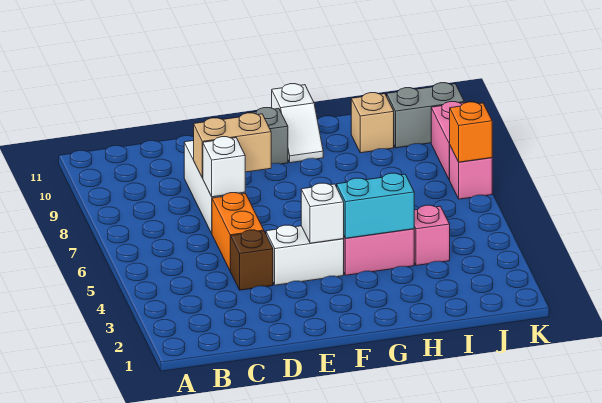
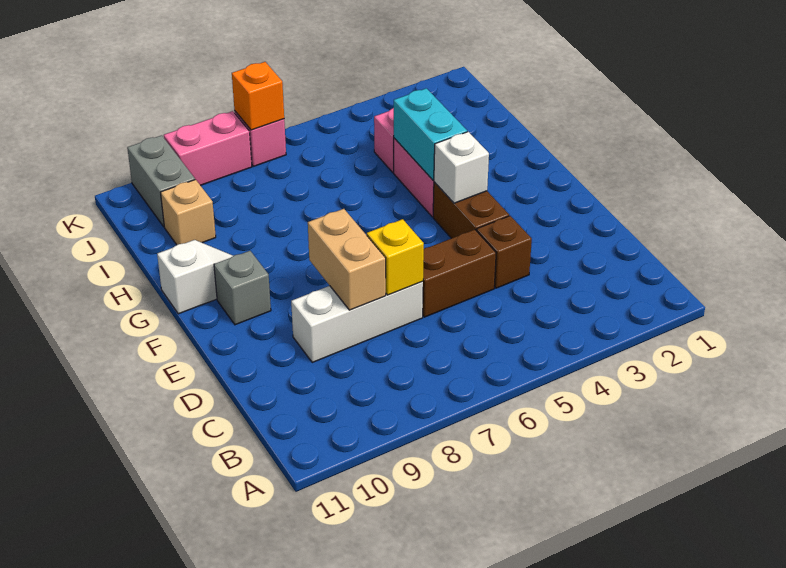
orange brick D5:D6 level 1 -> brown brick D5:D6 level 1
white brick D7 level 2 -> yellow brick D7 level 2
white brick E4:F4 level 1 -> brown brick E4:F4 level 1

